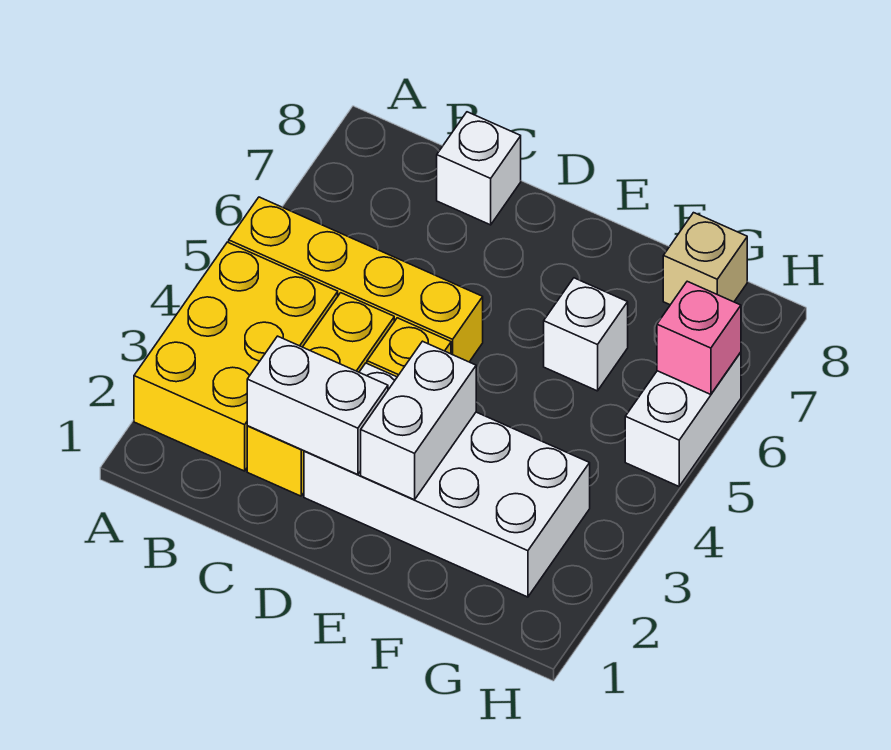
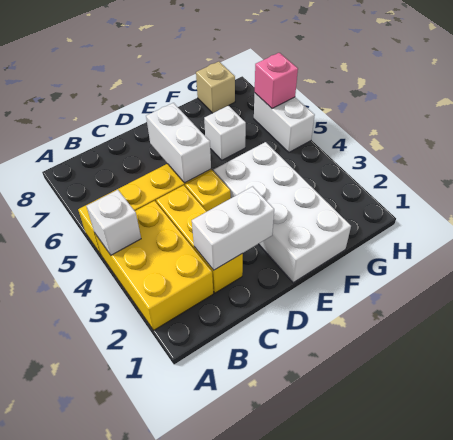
white brick C8 level 1 -> white brick A4 level 2
white brick D2:G3 level 1 -> white brick E1:F4 level 1
white brick E2:E3 level 2 -> white brick D5:D6 level 2

